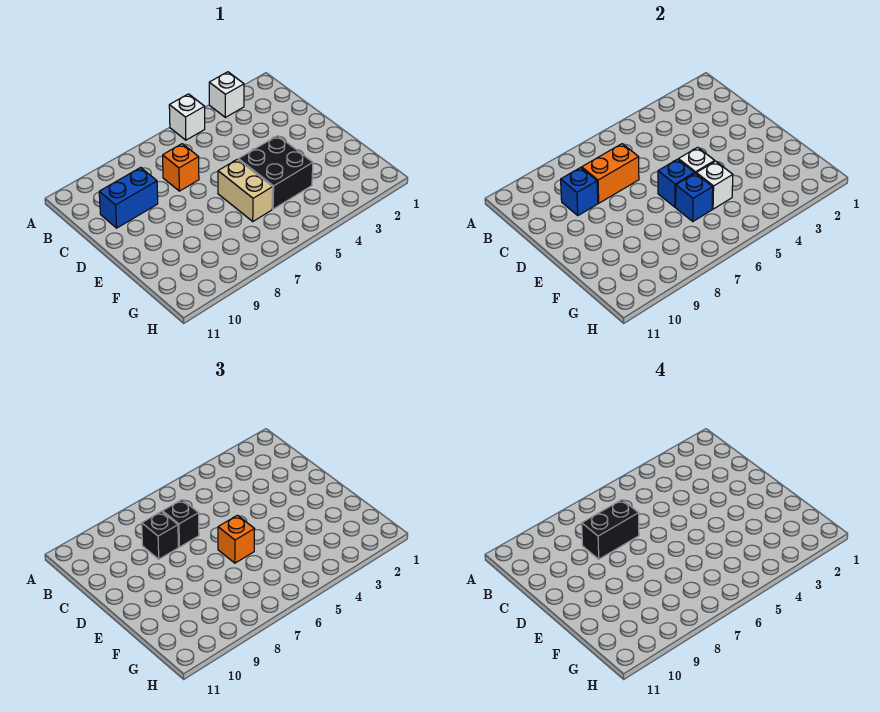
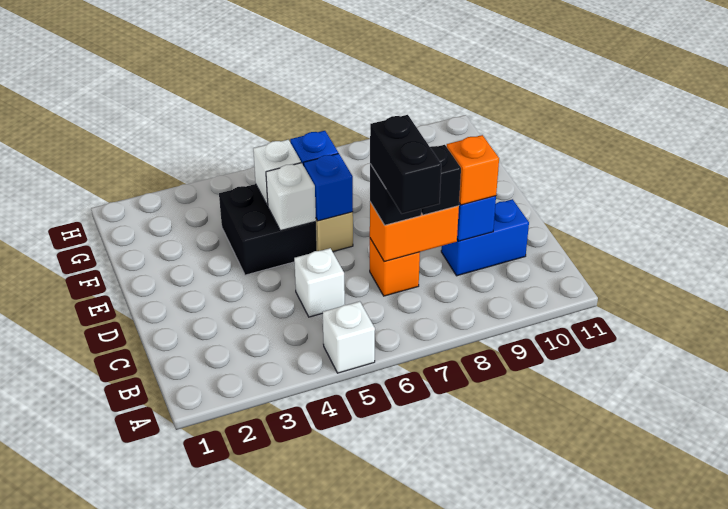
white brick A3 level 1 -> white brick C5 level 1
black brick C7:C8 level 4 -> black brick B7:C7 level 4
orange brick E6 level 3 -> orange brick C9 level 3

